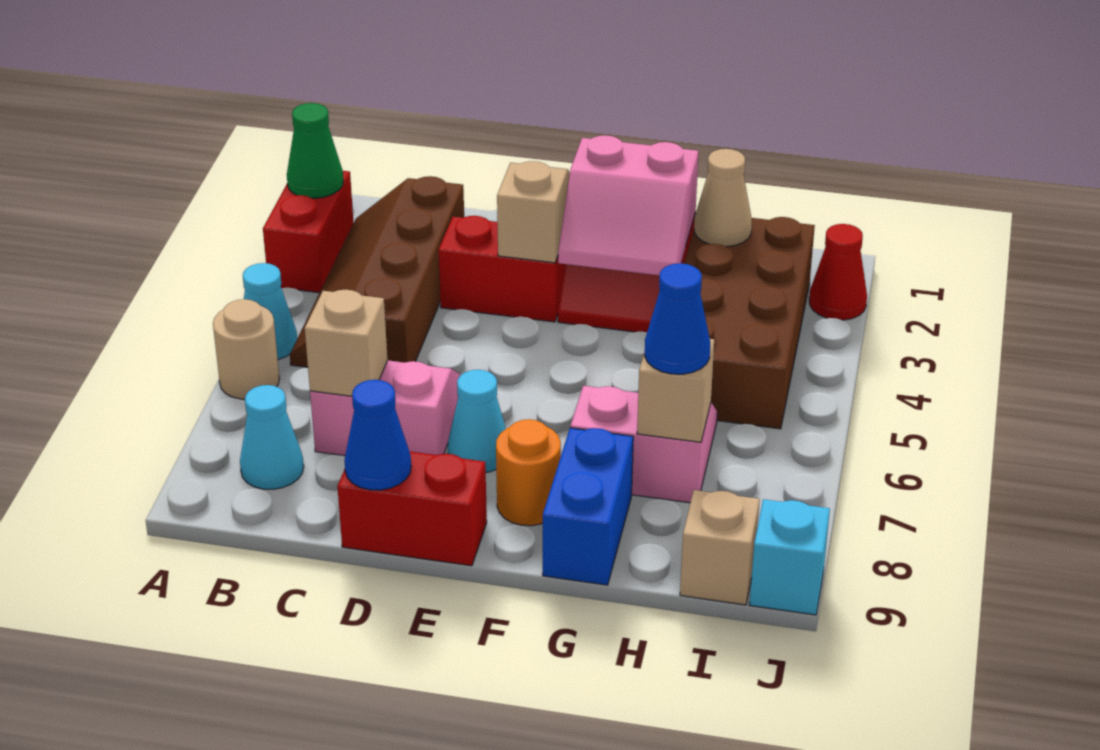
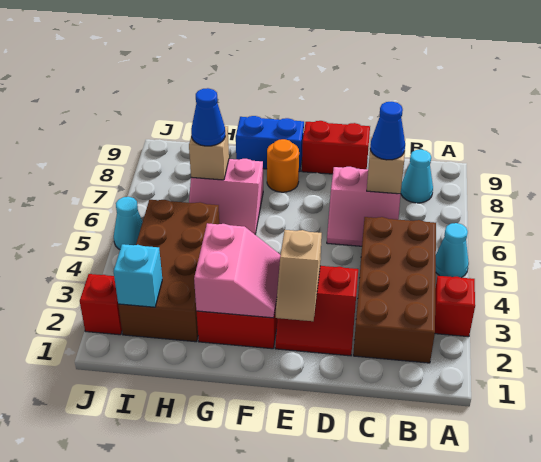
red brick A2:A3 level 1 -> red brick A3 level 1
green cone A2 level 2 -> none
tan round brick A6 level 1 -> none
brown slope B2:C5 level 1 top C -> brown brick B2:C5 level 1
blue cone D9 level 2 -> blue cone C7 level 3
cyan cone E7 level 1 -> cyan cone J5 level 1
pink slope F2:G3 level 2 top 2 -> pink slope F2:G3 level 2 top G
blue brick G8:G9 level 1 -> blue brick F9:G9 level 1
tan cone H2 level 2 -> none
tan brick I9 level 1 -> none
red cone J2 level 1 -> red brick J2 level 1
cyan brick J9 level 1 -> cyan brick I2 level 2

